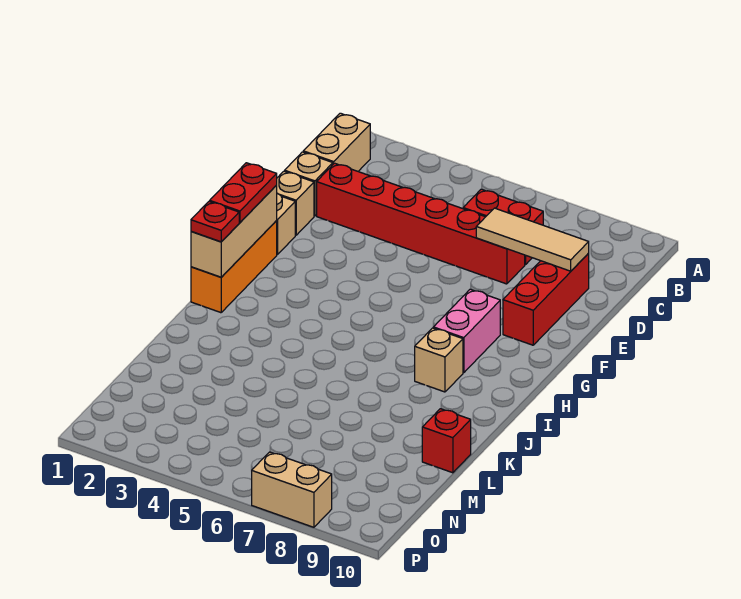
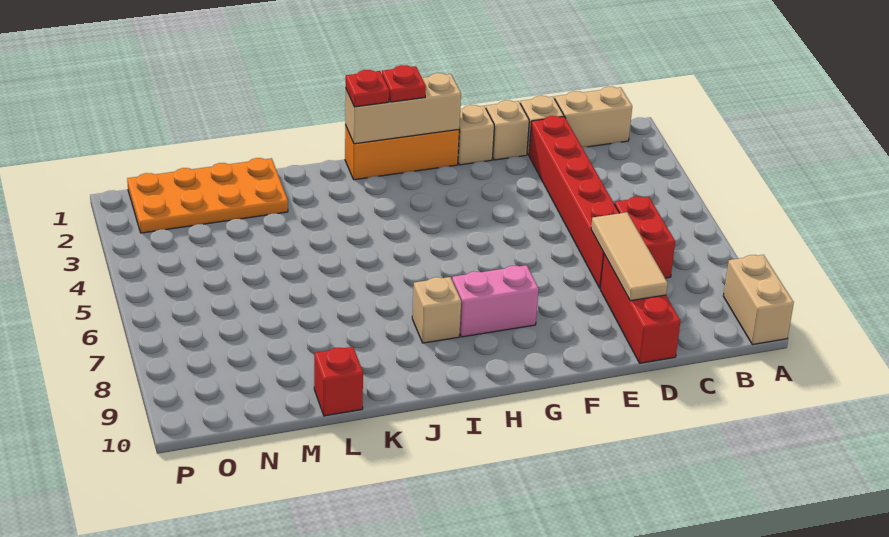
red brick D9:F9 level 1 -> red brick D8:D10 level 1
red plate G1:H1 level 3 -> red plate H1 level 3
none -> orange plate L1:O2 level 1
tan brick P7:P8 level 1 -> tan brick A9:A10 level 1

